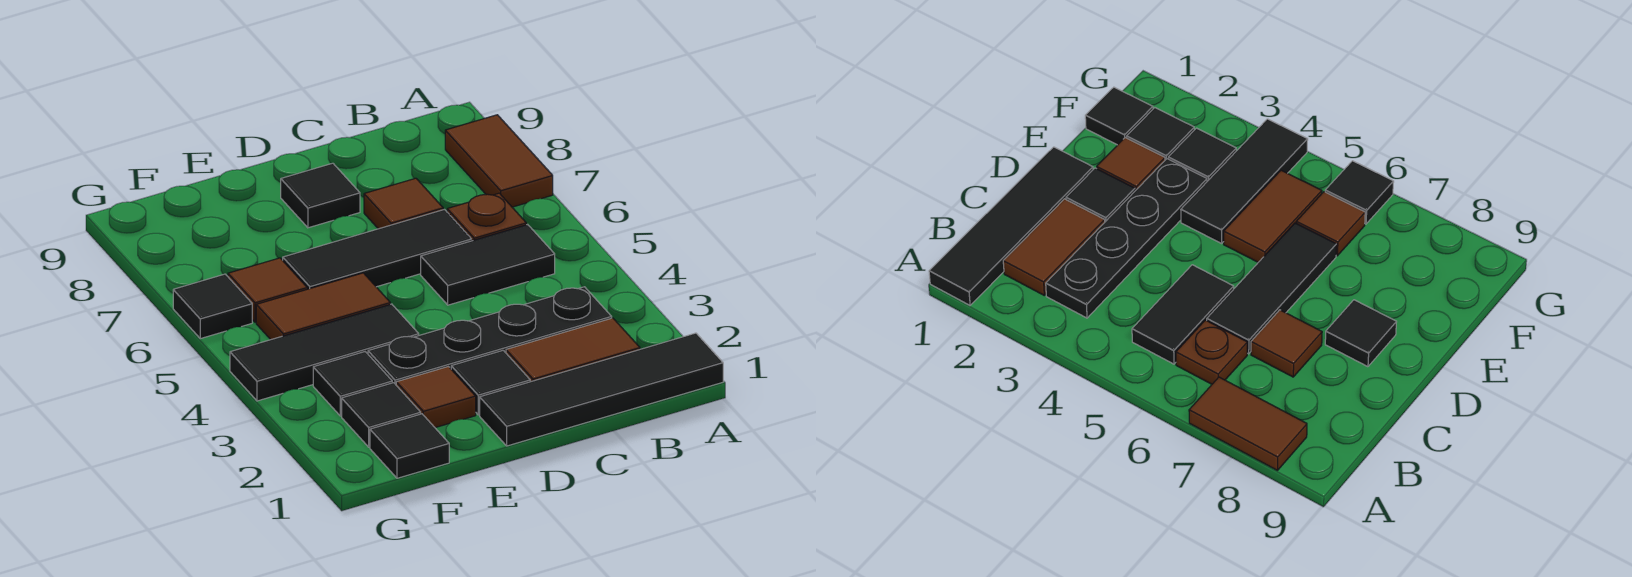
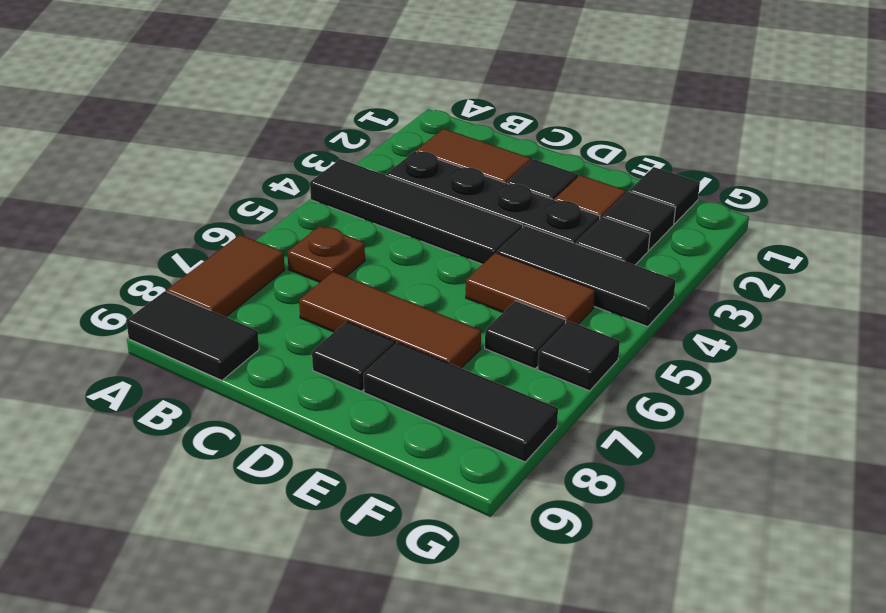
black tile A1:D1 level 1 -> black tile A4:D4 level 1
black tile B5:C5 level 1 -> black tile A9:B9 level 1
black tile C6:E6 level 1 -> black tile E8:G8 level 1
brown tile C7 level 1 -> brown tile C7:E7 level 1
brown tile F6 level 1 -> black tile F6 level 1

